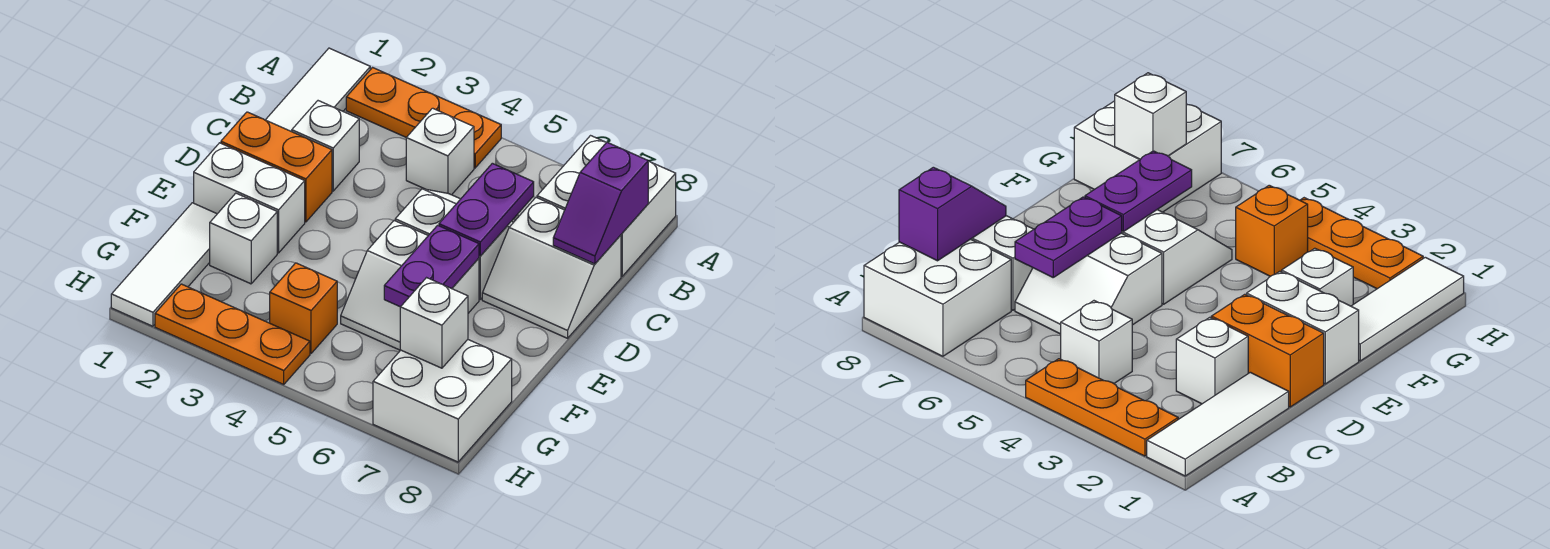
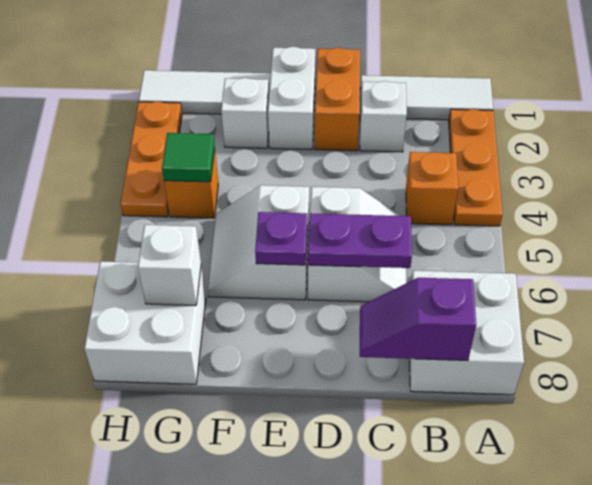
white brick B4 level 1 -> orange brick B4 level 1
white slope C7:D8 level 1 top C -> none
purple plate E6:F6 level 2 -> purple plate E6 level 2
none -> green tile G4 level 2

